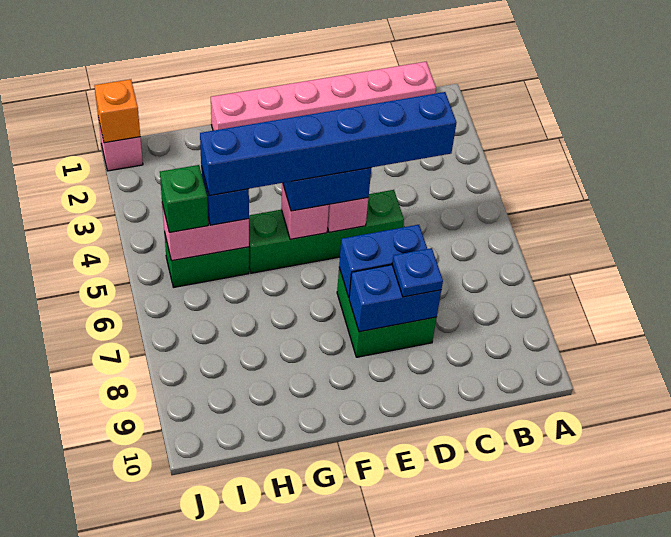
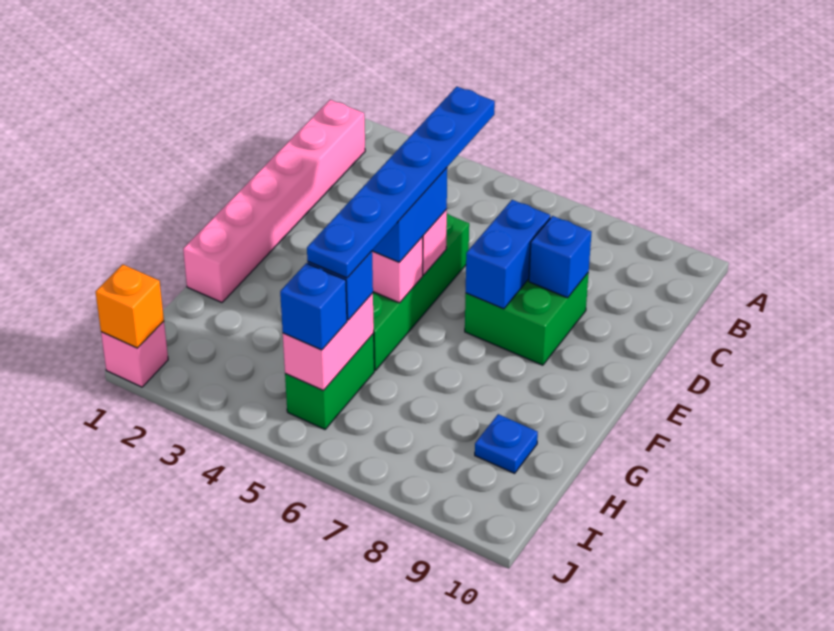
blue brick C5:H5 level 4 -> blue plate C5:H5 level 4
blue brick D8:E8 level 2 -> blue brick D8 level 2
blue plate D8 level 3 -> blue plate H9 level 1
green brick I5 level 3 -> blue brick I5 level 3

